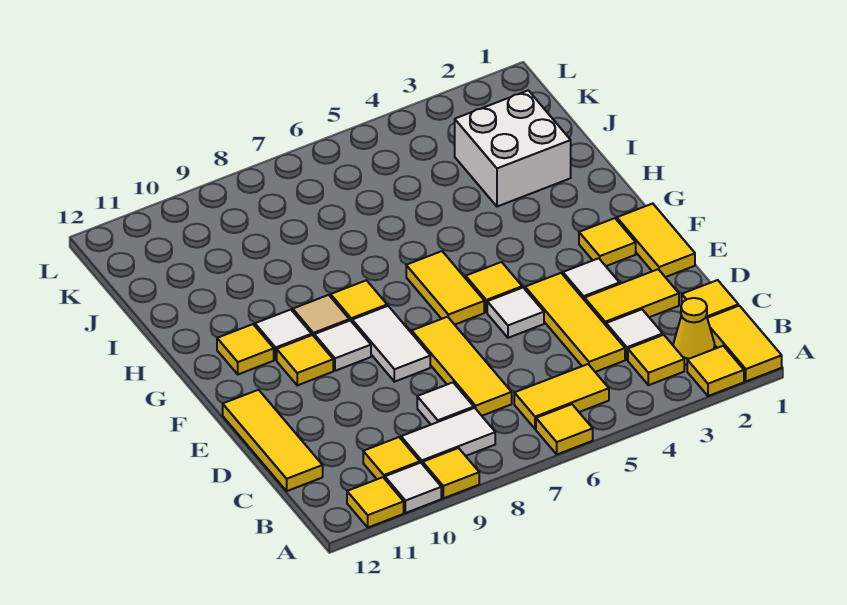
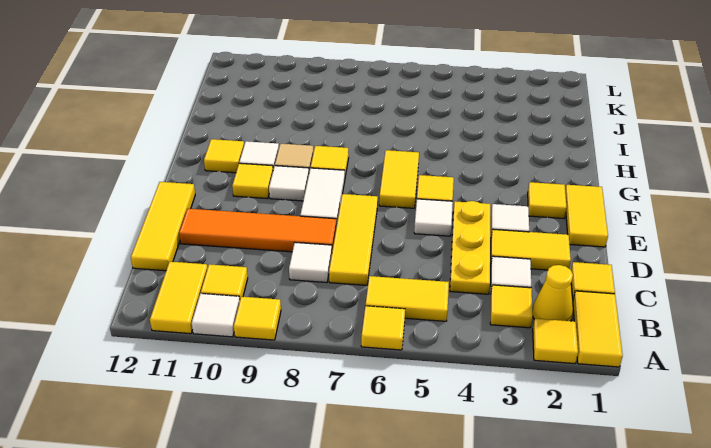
yellow tile A11 level 1 -> yellow tile A11:B11 level 1
white tile B8:B9 level 1 -> none
yellow tile C4:E4 level 1 -> yellow plate C4:E4 level 1
none -> orange tile D8:D11 level 1
white brick I2:J3 level 1 -> none

